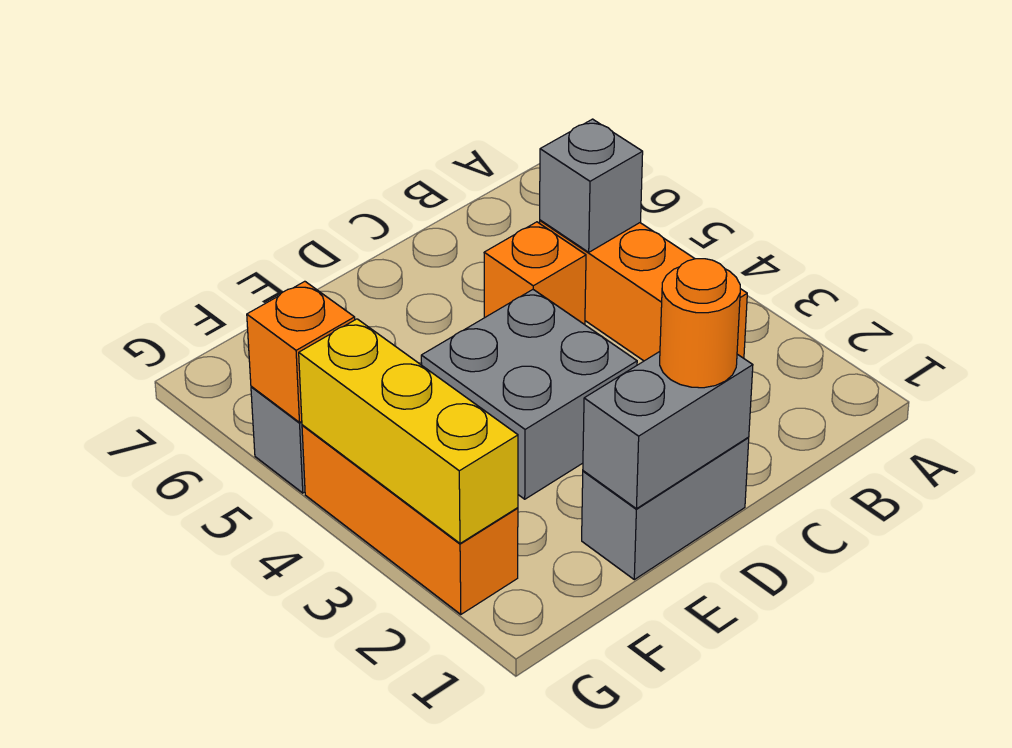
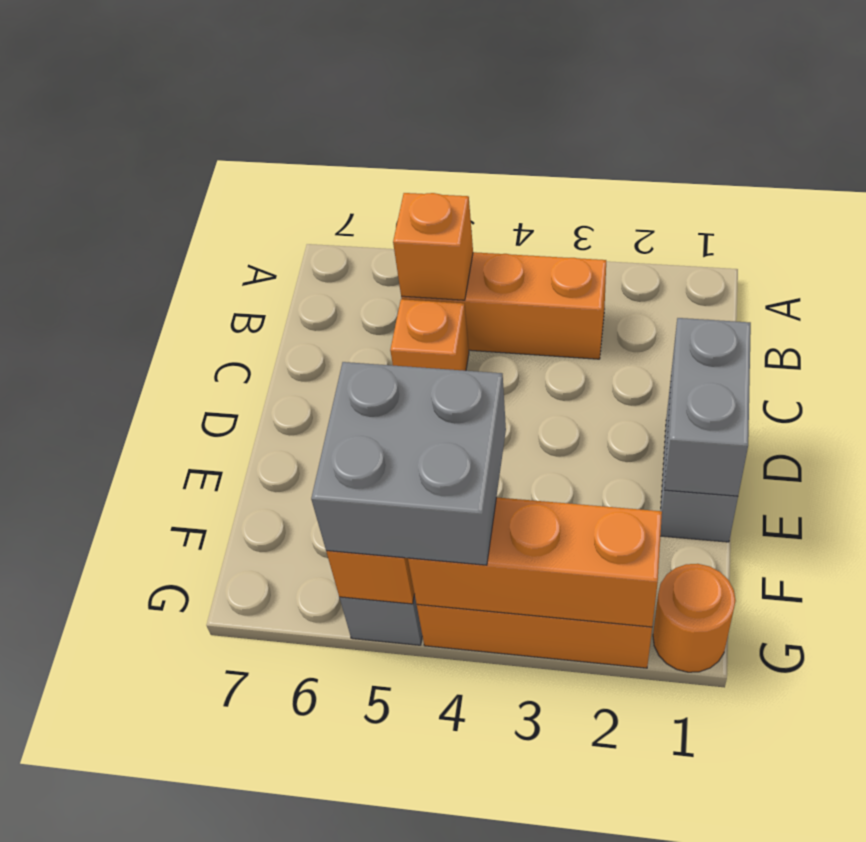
grey brick B5 level 2 -> orange brick B5 level 2
orange round brick D1 level 3 -> orange round brick G1 level 1
grey brick D3:E4 level 1 -> grey brick F4:G5 level 3
yellow brick G2:G4 level 2 -> orange brick G2:G4 level 2

